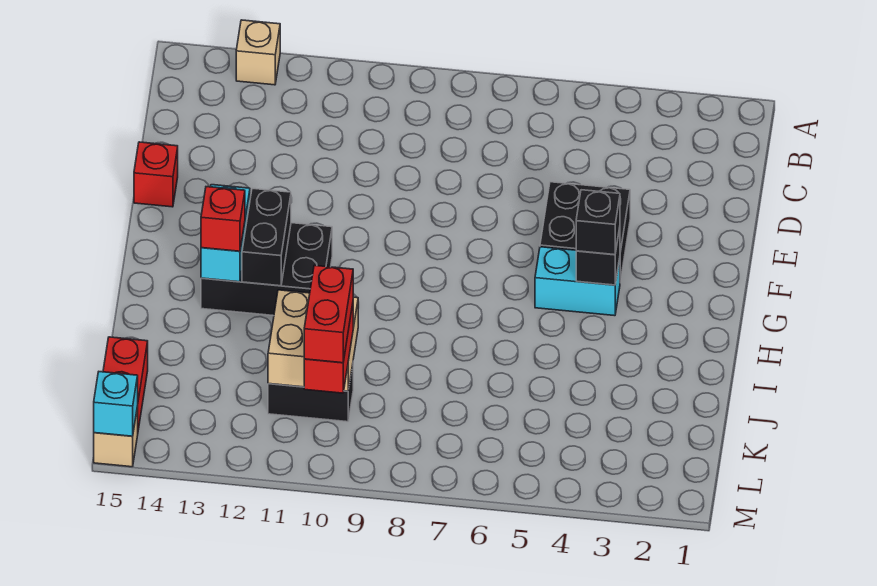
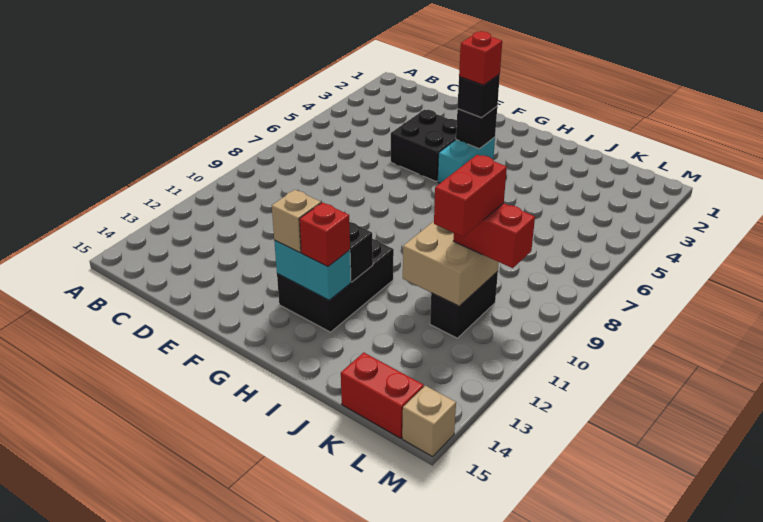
tan brick A13 level 1 -> tan brick G13 level 3
red brick E15 level 1 -> red brick G4 level 4
red brick K10:L10 level 4 -> red brick K10:K11 level 4
cyan brick M15 level 2 -> none

